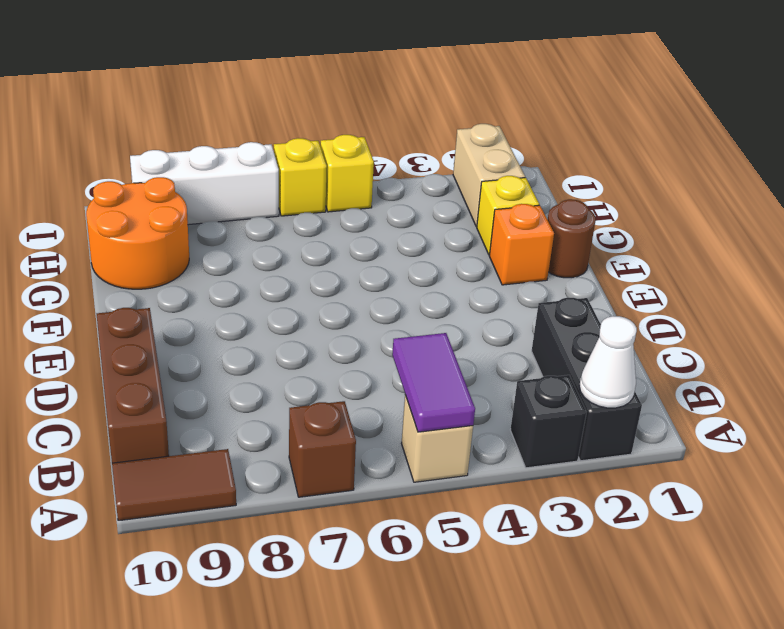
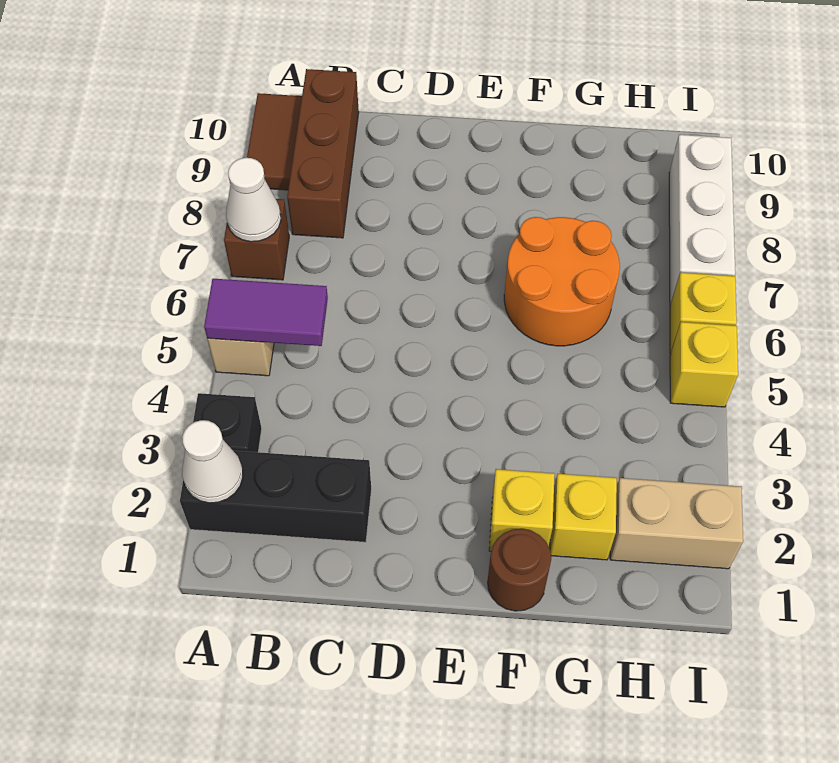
none -> white cone A7 level 2
brown brick B10:D10 level 1 -> brown brick B8:B10 level 1
orange brick F2 level 1 -> yellow brick F2 level 1
orange round brick G9:H10 level 1 -> orange round brick F6:G7 level 1

